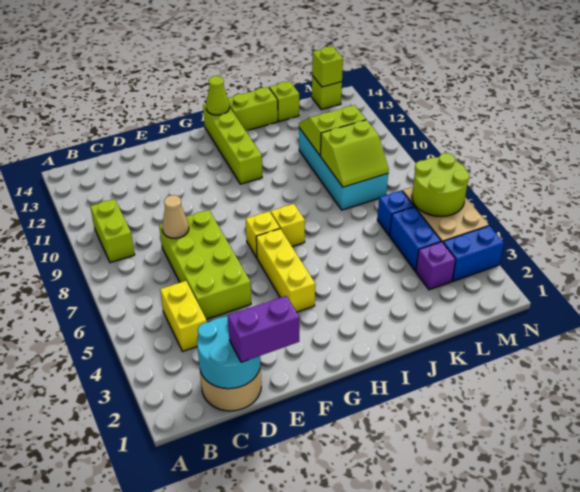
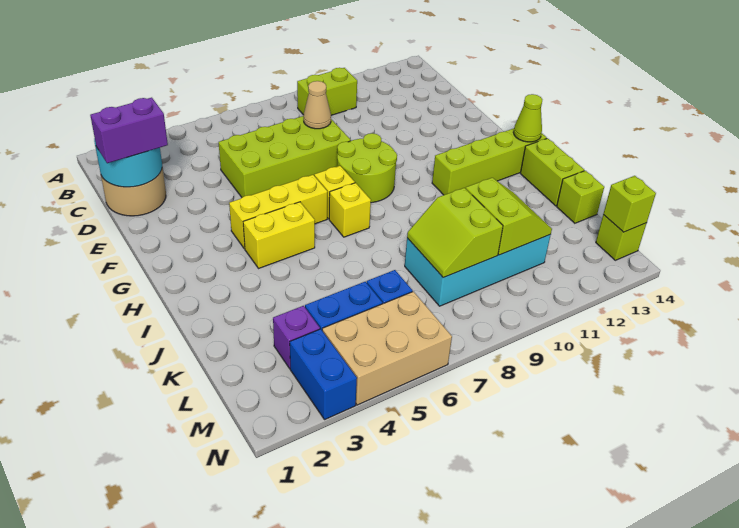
yellow brick C4:C5 level 1 -> yellow brick H4:H5 level 1
purple brick D1:E1 level 3 -> purple brick D1:D2 level 3
lime round brick M5:N6 level 2 -> lime round brick F8:G9 level 1

